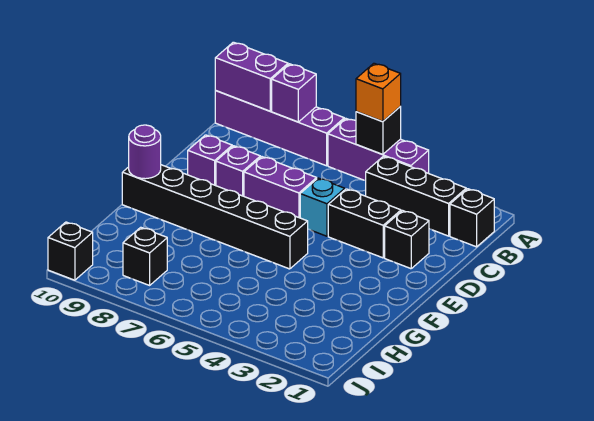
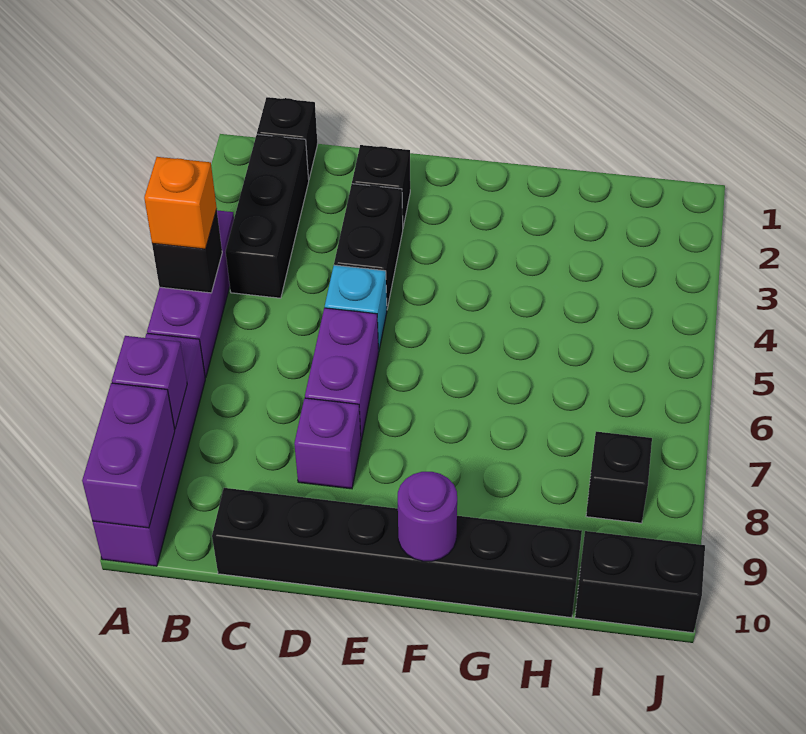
purple brick D9 level 1 -> none
black brick F5:F10 level 1 -> black brick C10:H10 level 1
black brick J10 level 1 -> black brick I10:J10 level 1

